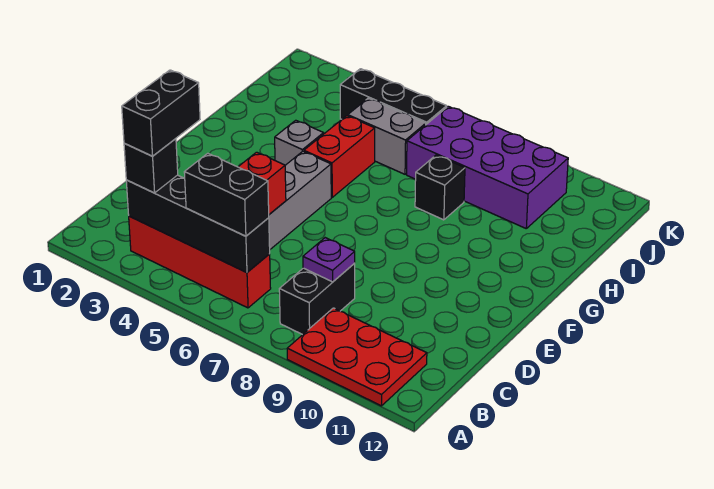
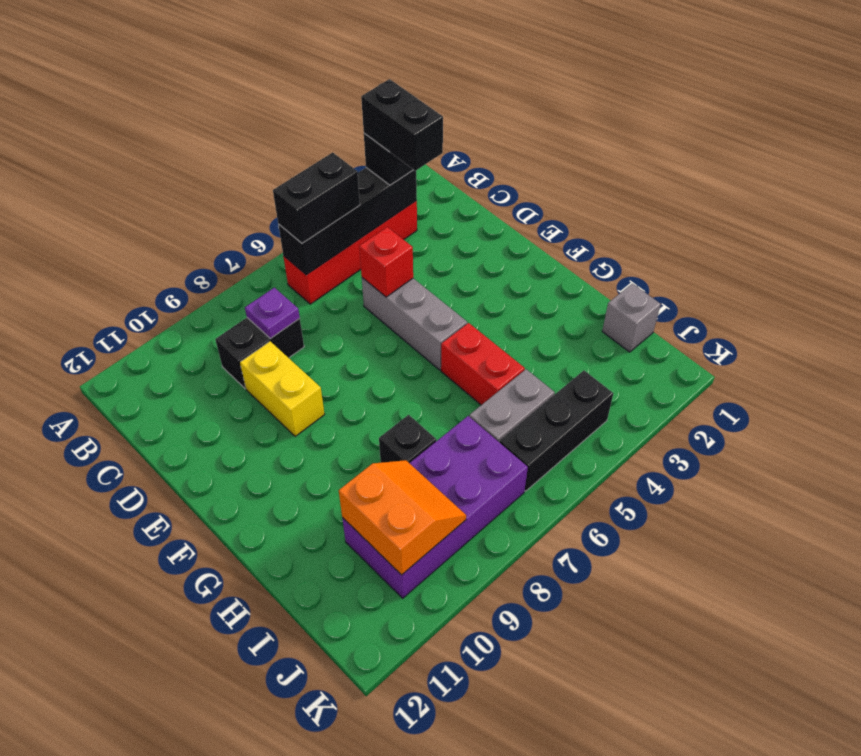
red plate A9:B11 level 1 -> none
black brick B8:C8 level 1 -> black brick C8:C9 level 1
none -> yellow brick D9:E9 level 1
grey brick G4 level 1 -> grey brick I1 level 1
none -> orange slope I9:J10 level 2 top 10

